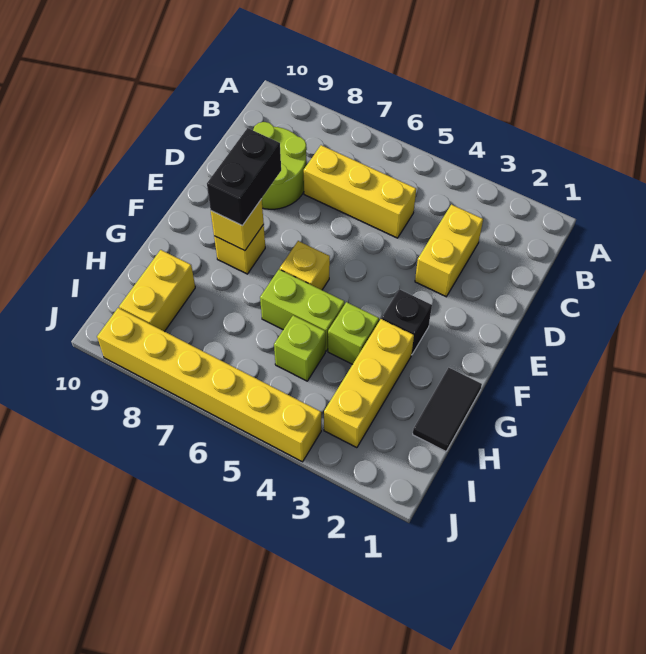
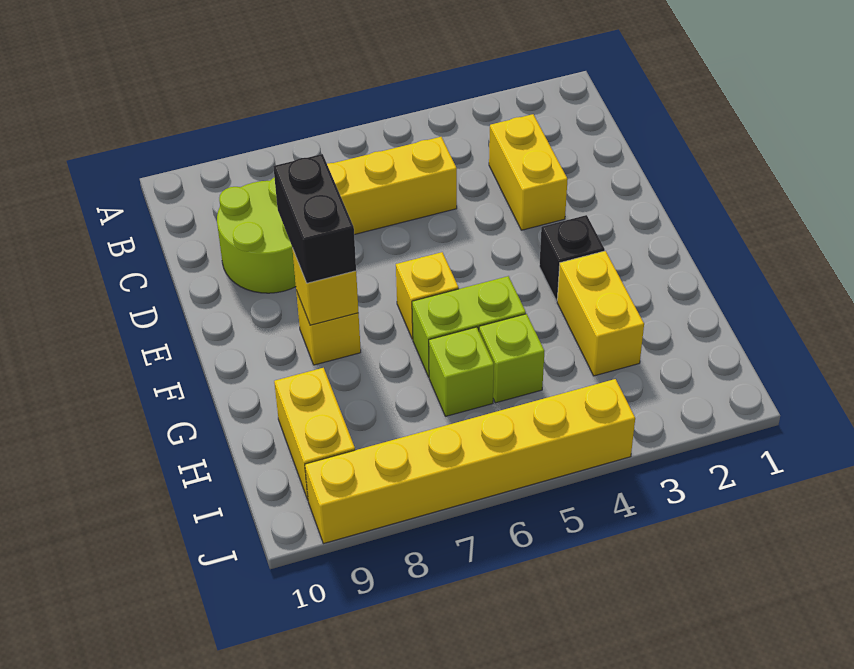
black tile G1:H1 level 1 -> none
yellow brick G3:I3 level 1 -> yellow brick G3:H3 level 1
lime brick G4 level 1 -> lime brick H6 level 1

